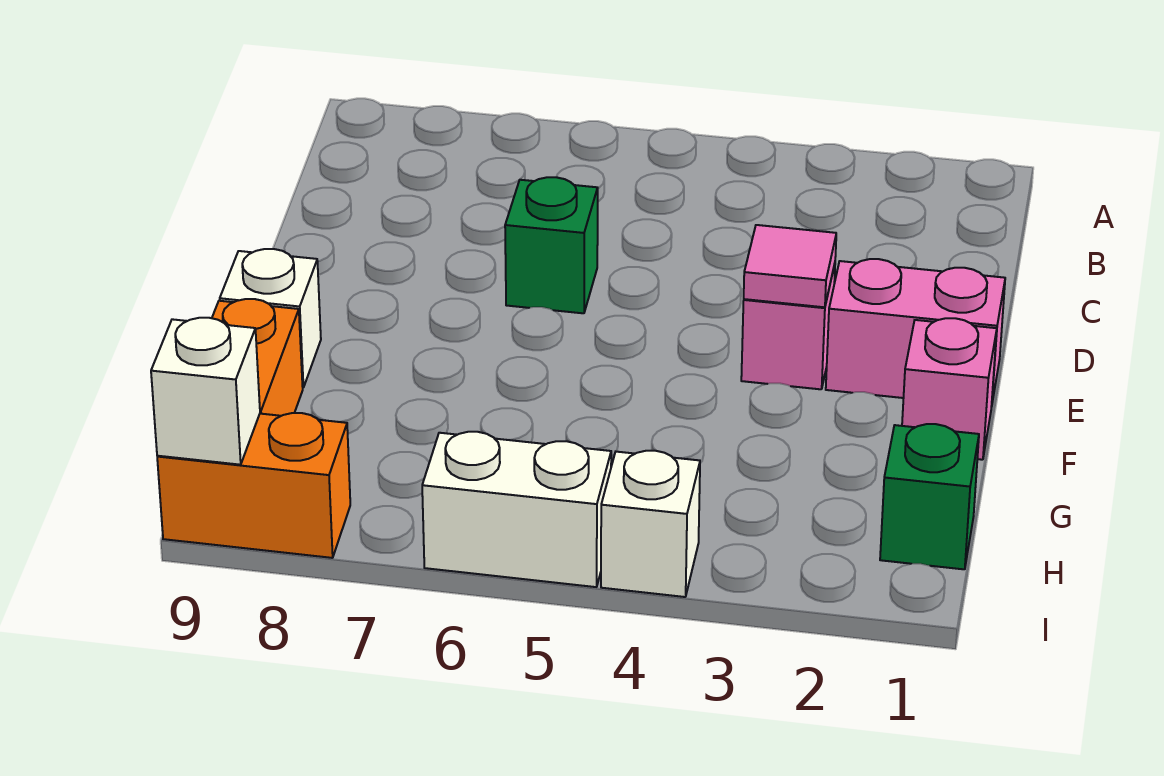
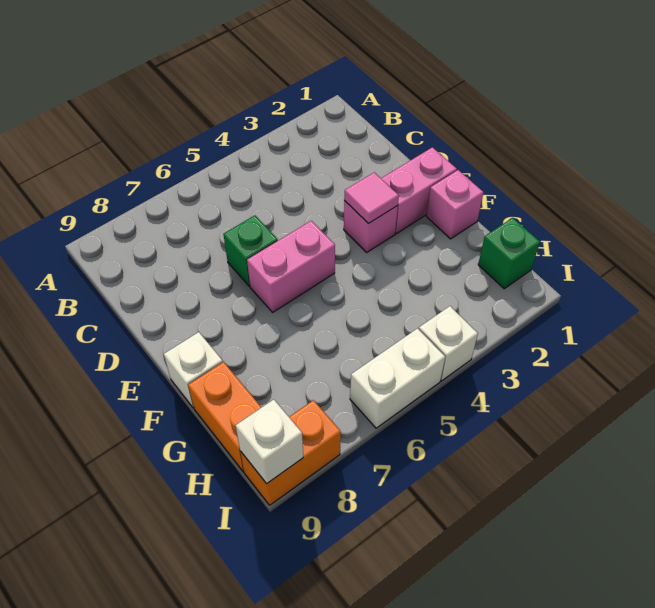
none -> pink brick E5:E6 level 1

